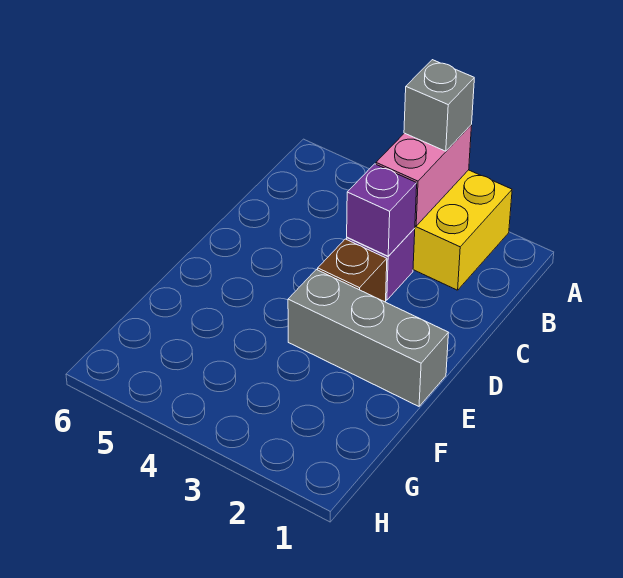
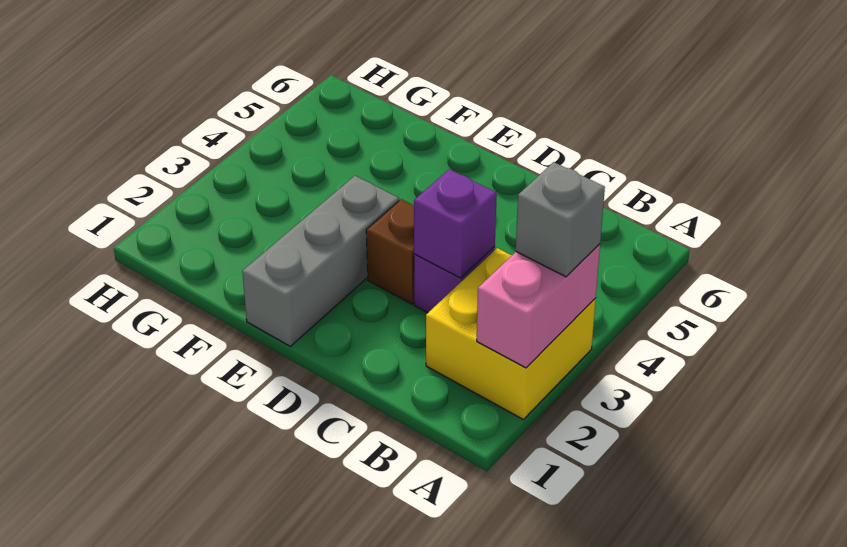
pink brick A3:B3 level 2 -> pink brick A2:A3 level 2

